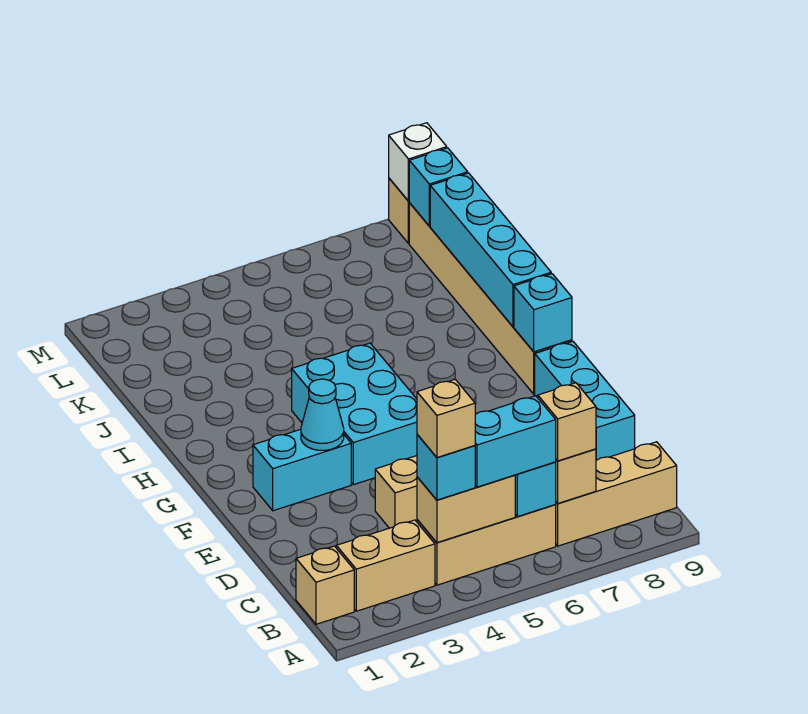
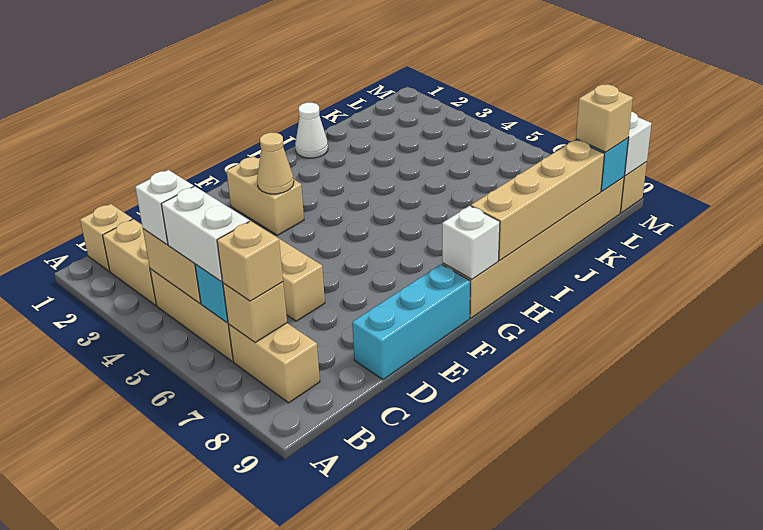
cyan brick B4 level 3 -> white brick B4 level 3
tan brick B4 level 4 -> tan brick L9 level 3
cyan brick B5:B6 level 3 -> white brick B5:B6 level 3
tan brick B7:B9 level 1 -> tan brick B7:B8 level 1
cyan brick F2:F3 level 1 -> tan brick F2:F3 level 1
cyan cone F3 level 2 -> tan cone F3 level 2
cyan brick F4:H5 level 1 -> none
cyan brick G9 level 2 -> white brick G9 level 2
cyan brick H9:K9 level 2 -> tan brick H9:K9 level 2
none -> white cone I1 level 1

